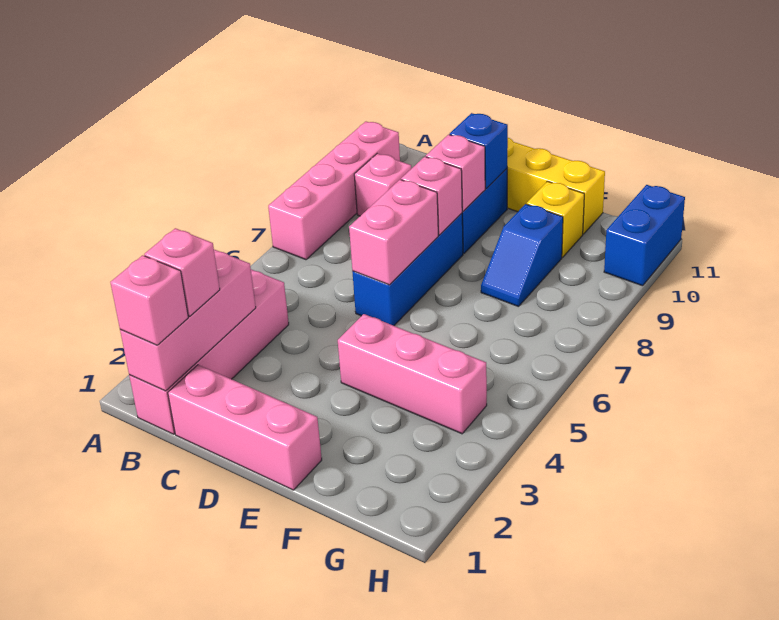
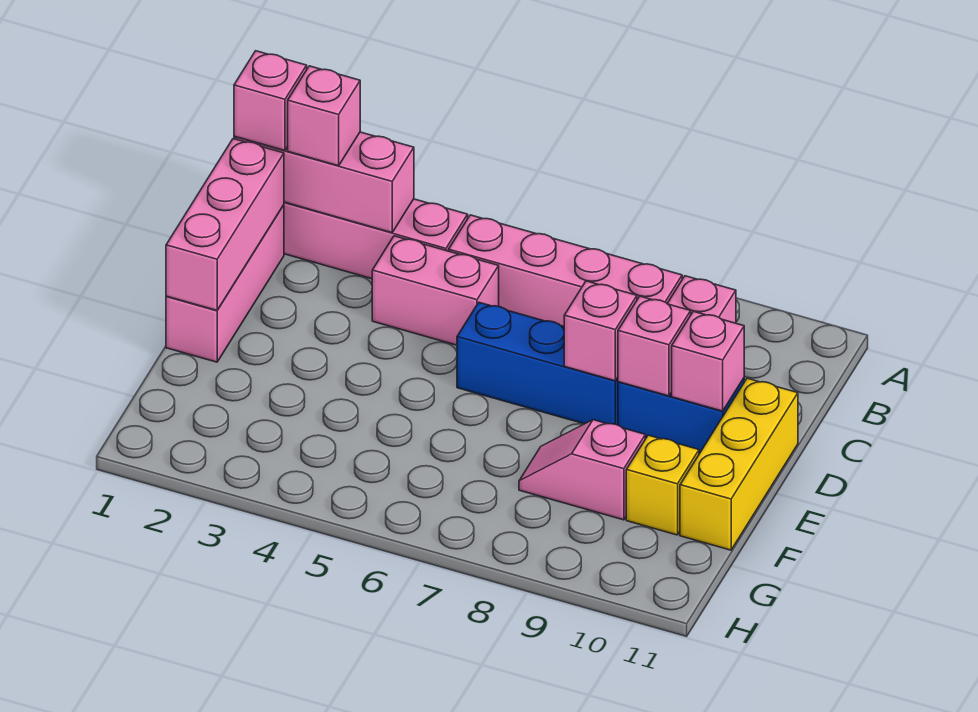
pink brick A7:A10 level 1 -> pink brick B5:B8 level 1
pink brick D6:D7 level 2 -> pink brick C4:C5 level 1
blue brick D10 level 2 -> pink brick D10 level 2
pink brick E4:G4 level 1 -> pink brick C1:E1 level 2
blue slope F8:F9 level 1 top 9 -> pink slope F8:F9 level 1 top 9
blue brick H10:H11 level 1 -> none

